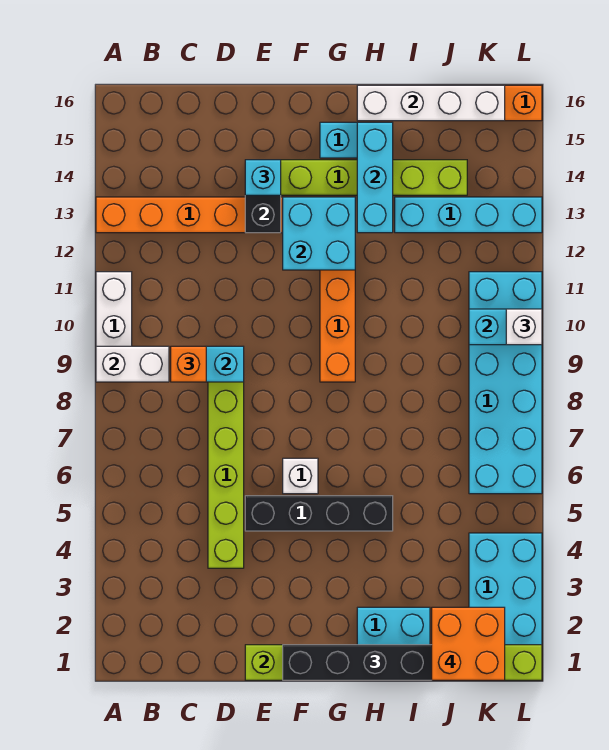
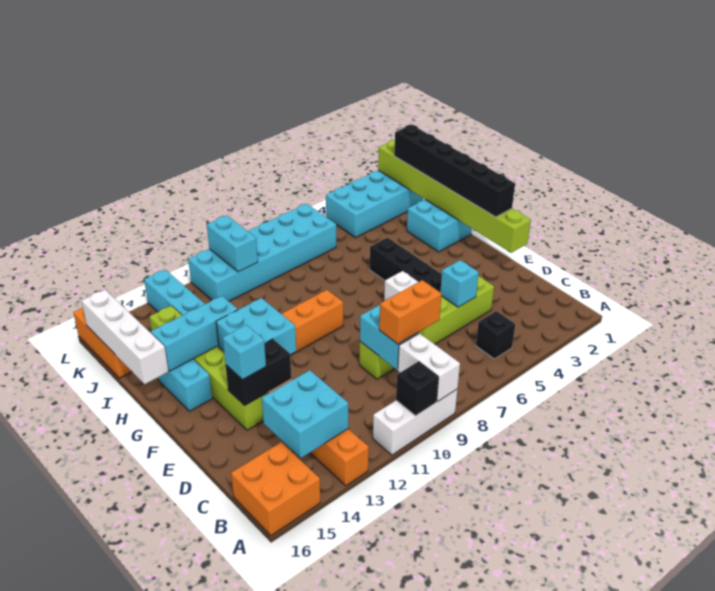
none -> black brick A10 level 2
none -> black brick B5 level 1
none -> cyan brick B13:C14 level 2
orange brick C9 level 3 -> orange brick C8:C9 level 3
none -> cyan brick D5 level 2
orange brick J1:K2 level 4 -> orange brick A15:B16 level 1
white brick L10 level 3 -> none

